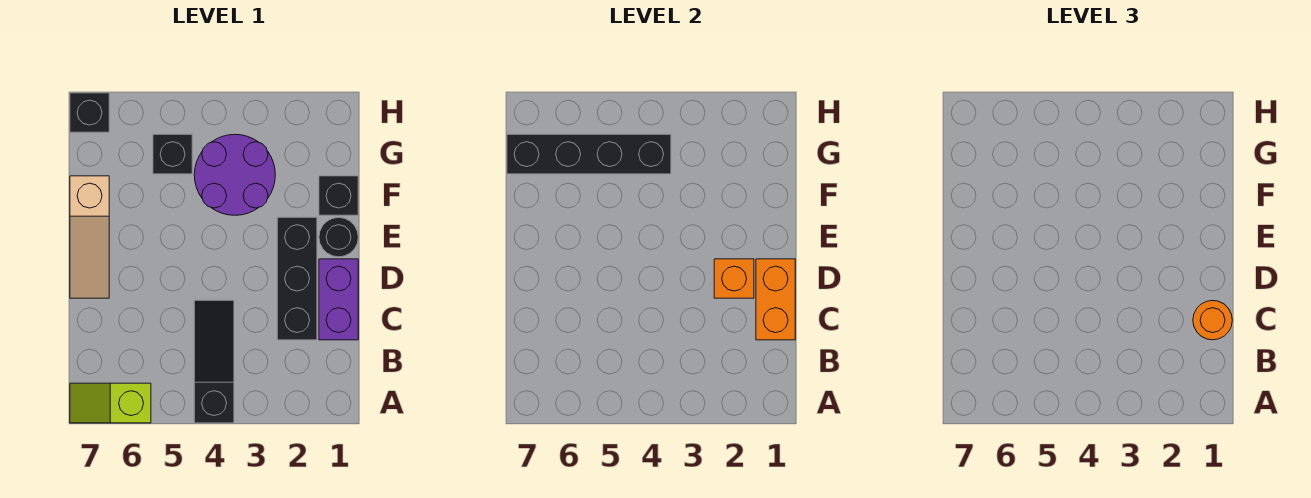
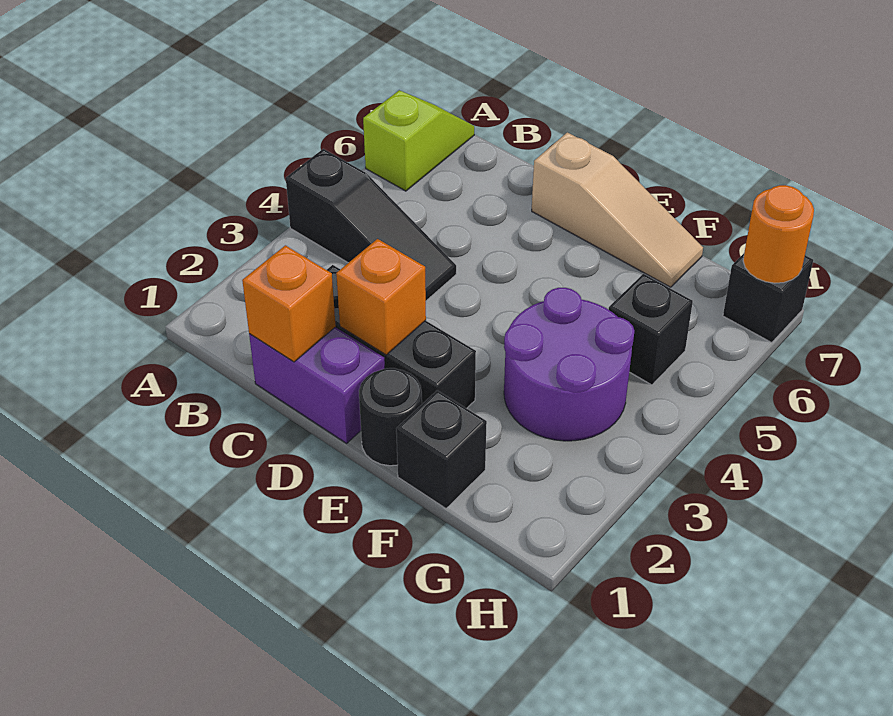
orange brick C1:D1 level 2 -> orange brick C1 level 2
orange round brick C1 level 3 -> orange round brick H7 level 2
tan slope D7:F7 level 1 top F -> tan slope D7:F7 level 1 top D
black brick G4:G7 level 2 -> none

